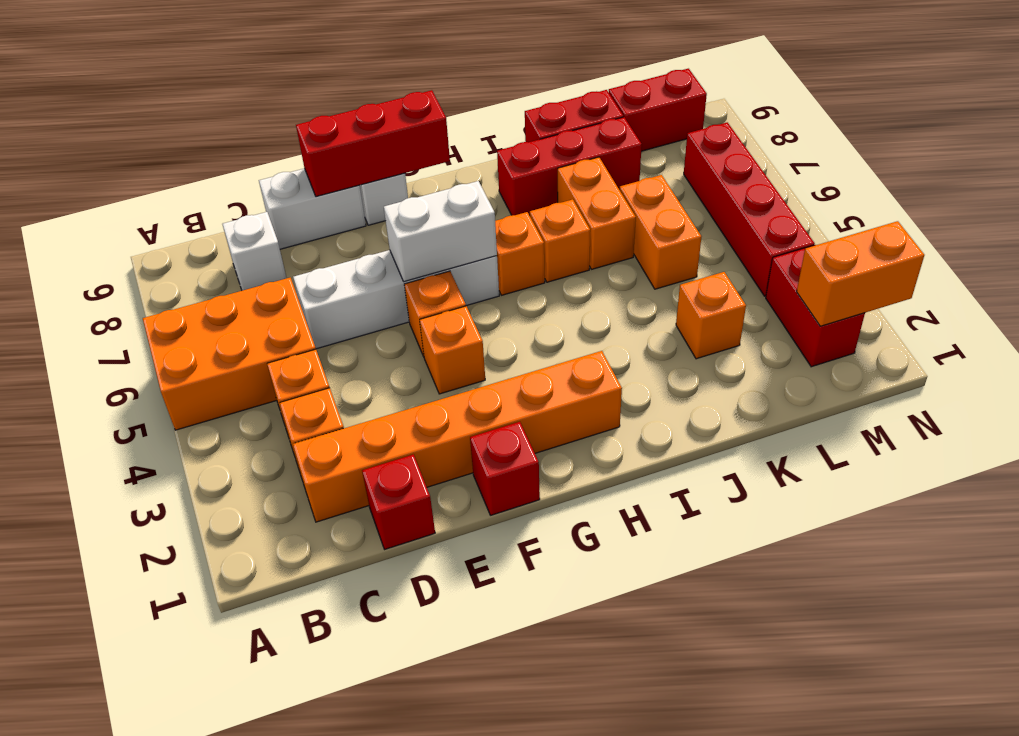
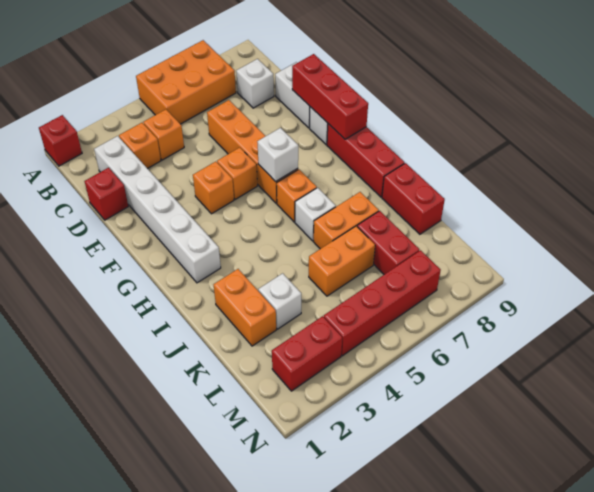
orange brick A5:C6 level 1 -> orange brick A5:B7 level 1
orange brick C2:H2 level 1 -> white brick C2:H2 level 1
white brick D6:G6 level 1 -> orange brick D6:G6 level 1
red brick F1 level 1 -> red brick A1 level 1
white brick F6:G6 level 2 -> white brick G6 level 2
orange brick I6 level 1 -> white brick I6 level 1
red brick I8:K8 level 1 -> red brick G9:I9 level 1
orange brick K3 level 1 -> white brick K3 level 1
red brick L9:M9 level 1 -> red brick K7:L7 level 1
orange brick M2:N2 level 2 -> orange brick J2:K2 level 1

